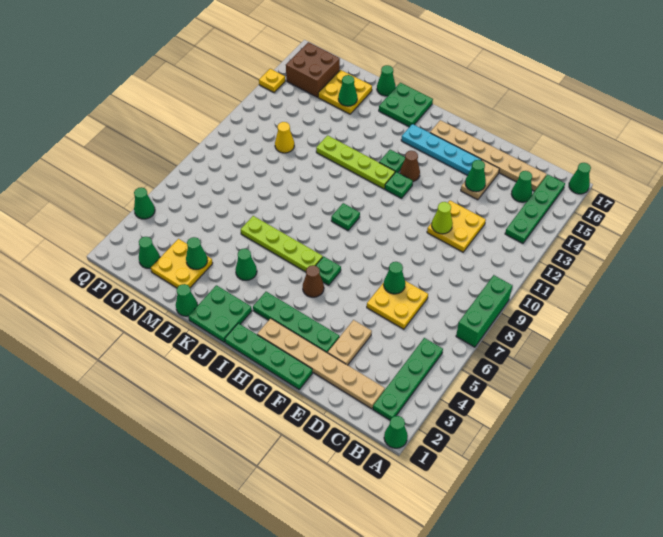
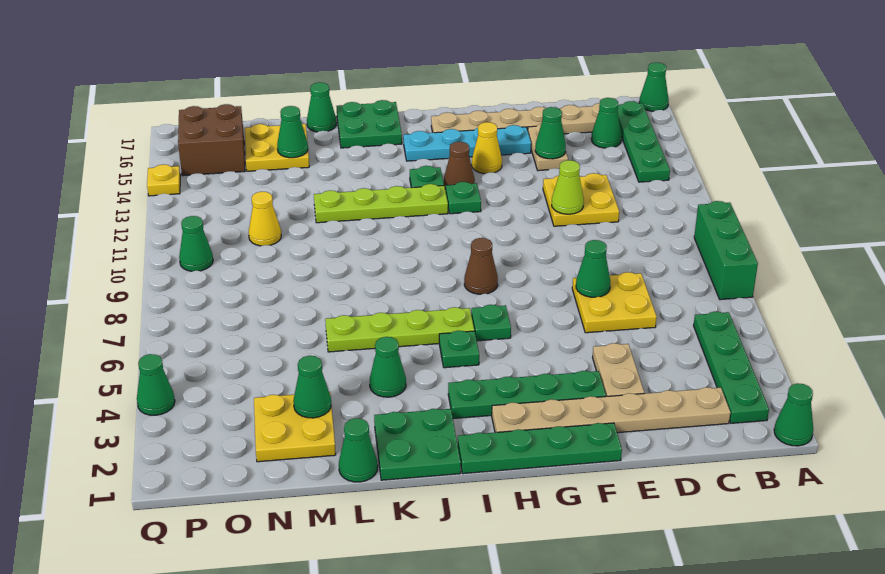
none -> yellow cone G14 level 1
brown cone H5 level 1 -> brown cone H8 level 1
green plate I9 level 1 -> green plate I5 level 1
green cone O2 level 1 -> green cone P10 level 1

